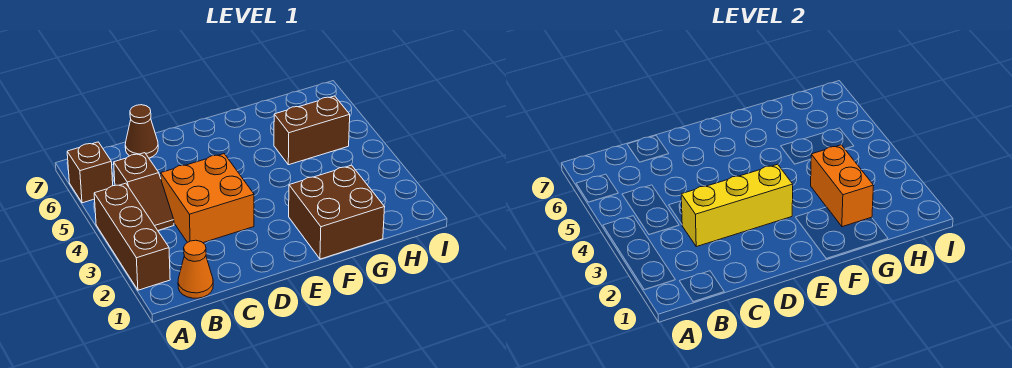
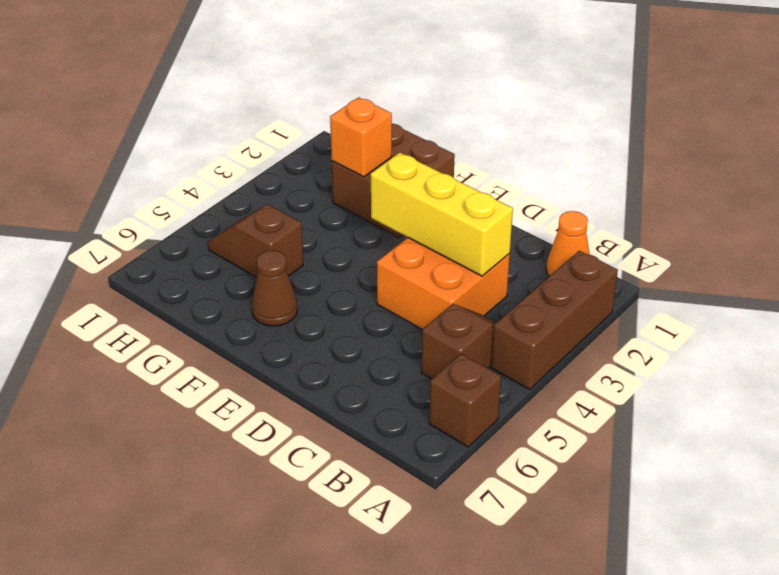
brown cone C7 level 1 -> brown cone F6 level 1
orange brick G2:G3 level 2 -> orange brick G2 level 2
brown brick G5:H5 level 1 -> brown slope G5:H5 level 1 top G

